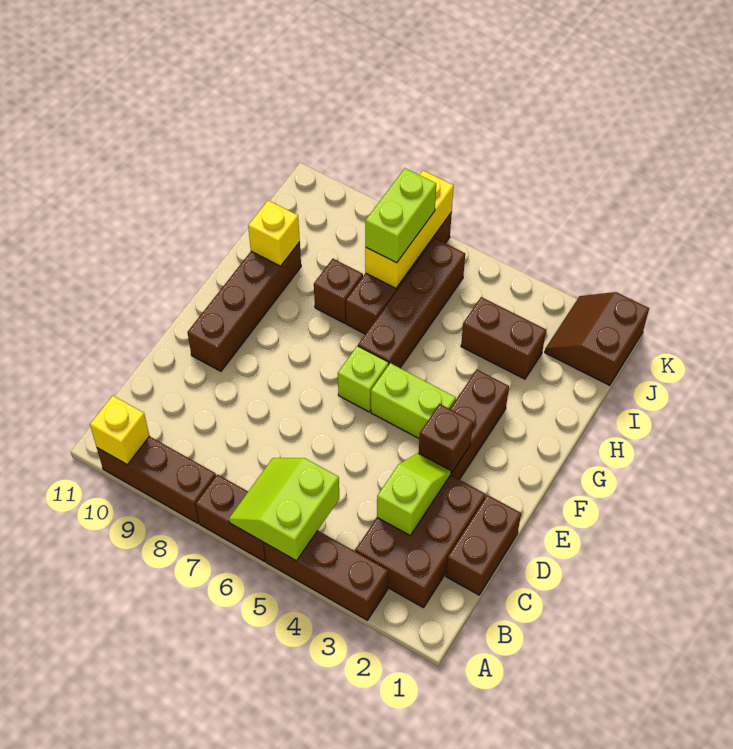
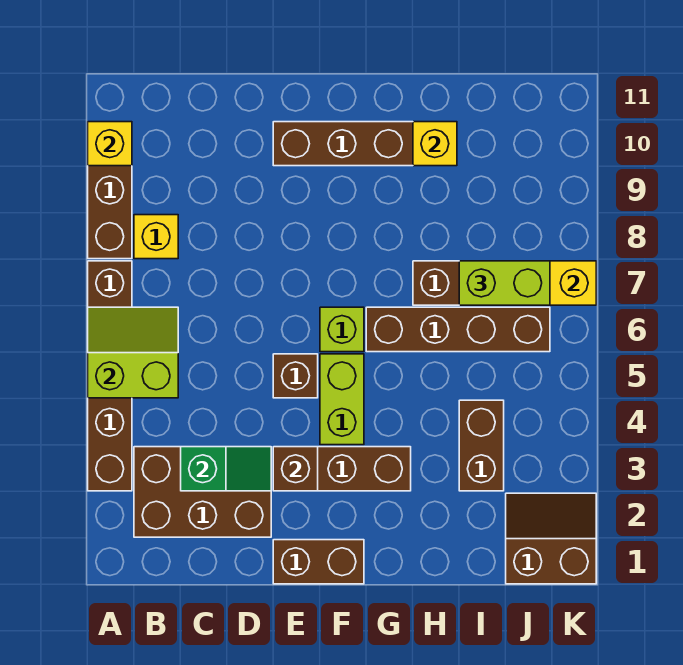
none -> yellow brick B8 level 1
brown brick C1:D1 level 1 -> brown brick E1:F1 level 1
lime slope C3:D3 level 2 top C -> green slope C3:D3 level 2 top C
brown brick H8 level 1 -> brown brick E5 level 1

